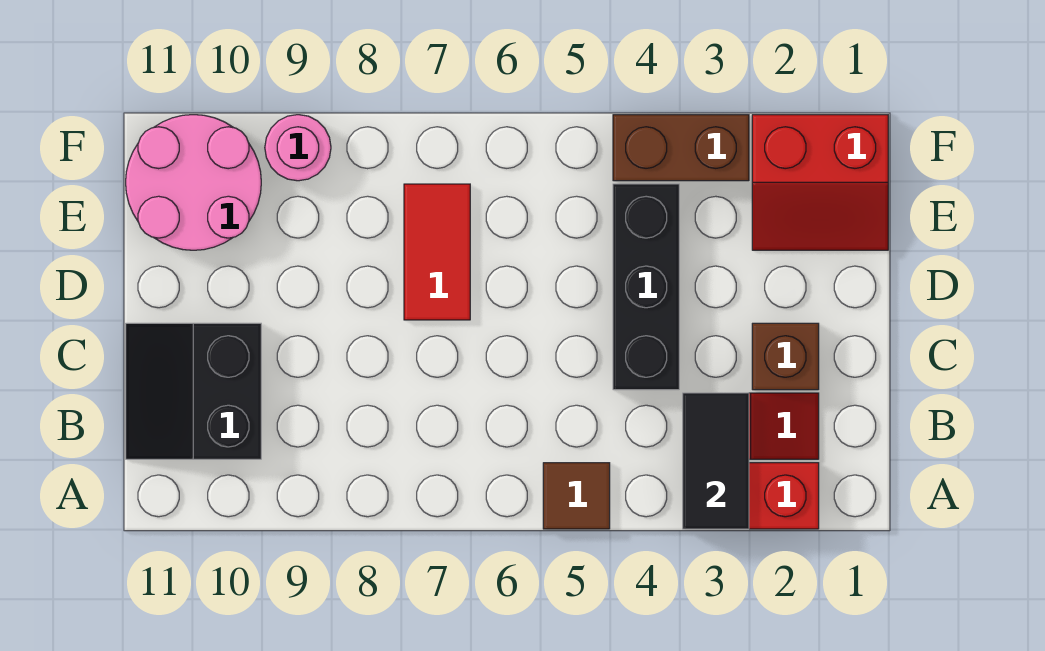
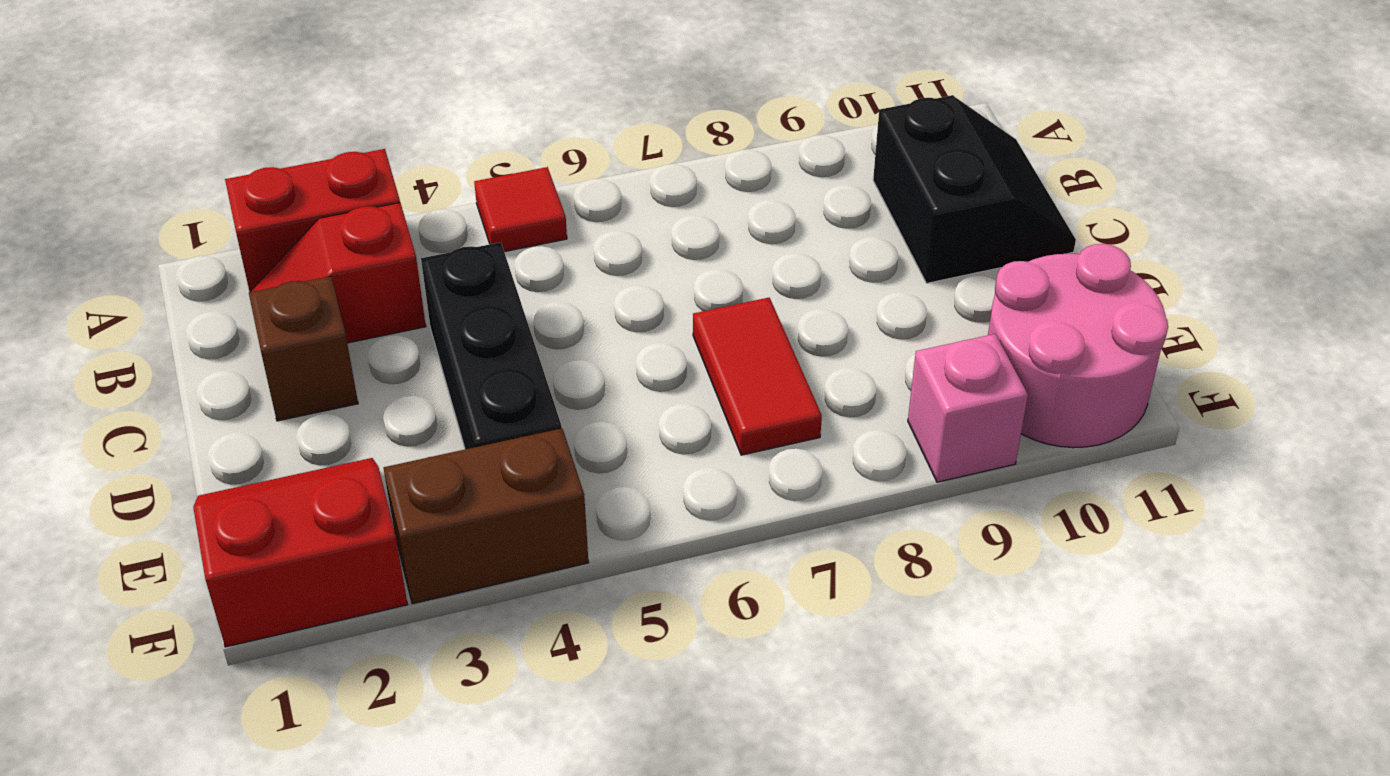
black tile A3:B3 level 2 -> none
brown tile A5 level 1 -> red tile A5 level 1
pink round brick F9 level 1 -> pink brick F9 level 1

